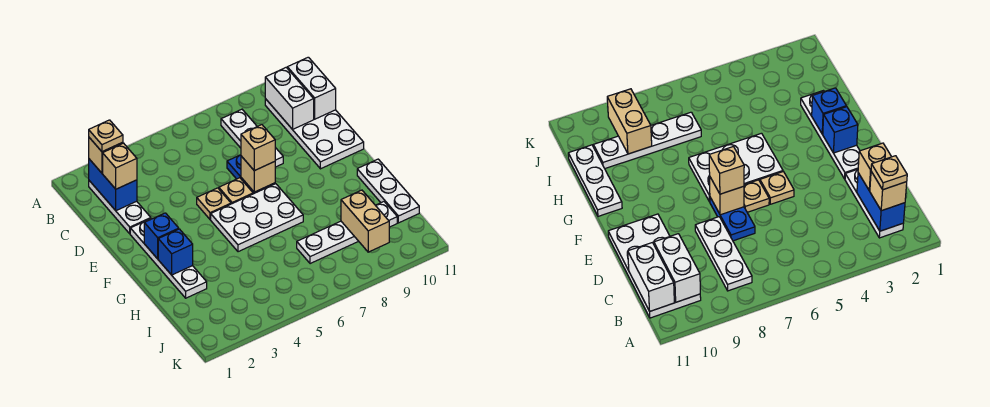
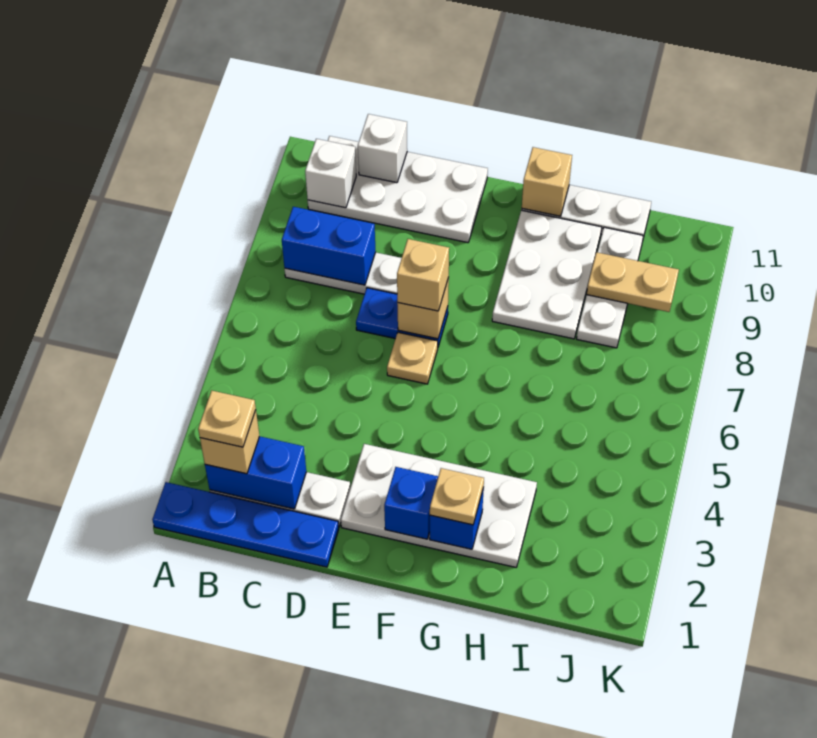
none -> blue plate A1:D1 level 1
none -> blue brick B8:C8 level 2
white brick B10:C10 level 2 -> white brick B10 level 2
white brick B11:C11 level 2 -> white brick C11 level 2
tan brick C2 level 3 -> tan brick G11 level 2
white plate E2:H2 level 1 -> white plate E2:H3 level 1
tan plate E5 level 1 -> tan plate G2 level 3
white plate F5:G7 level 1 -> white plate G8:H10 level 1
white plate I7:I10 level 1 -> white plate I8:I10 level 1
tan brick I9:J9 level 2 -> tan plate I9:J9 level 2

